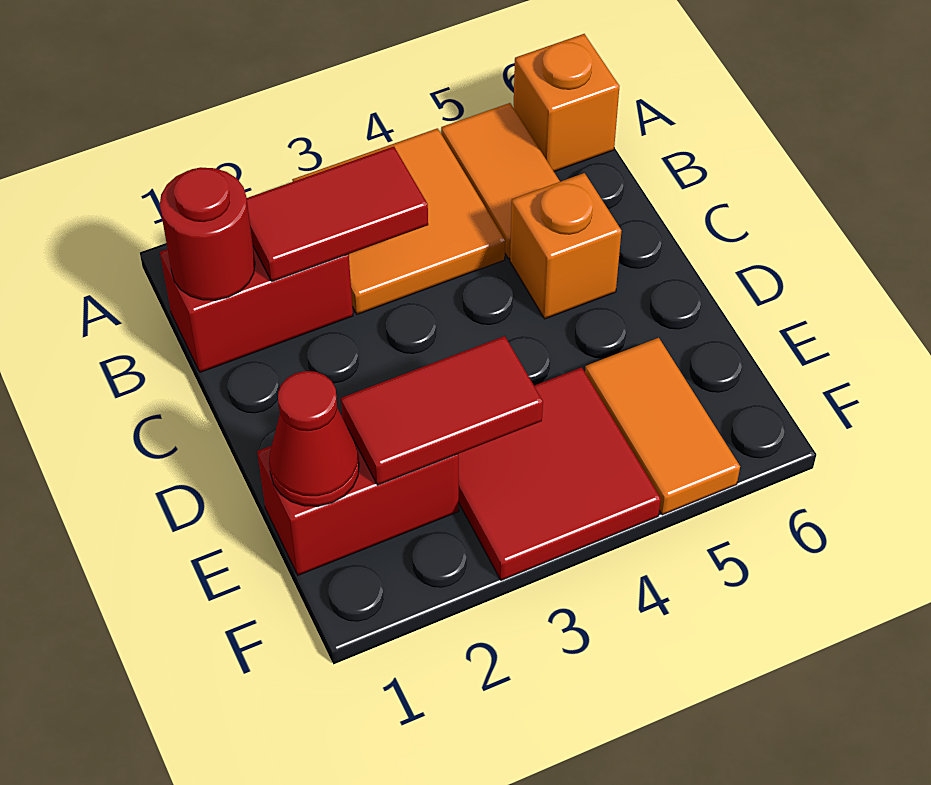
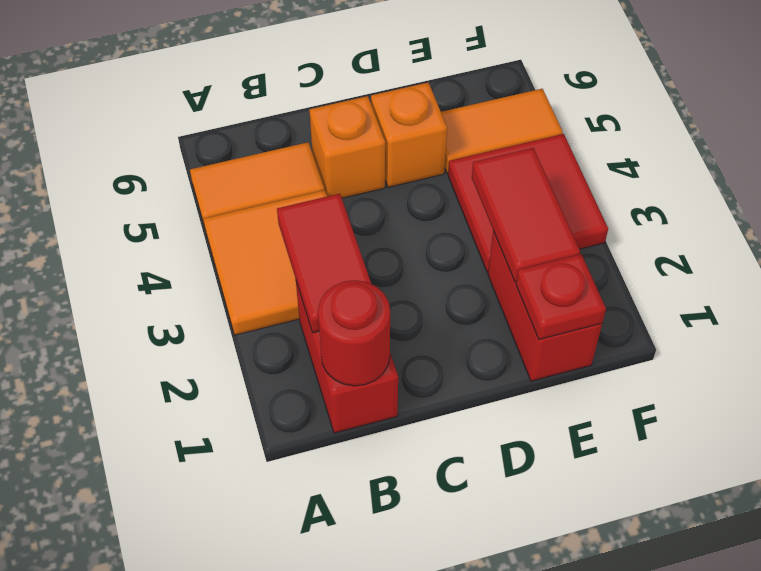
orange brick A6 level 1 -> orange brick D5 level 1
red cone E1 level 2 -> red plate E1 level 2

